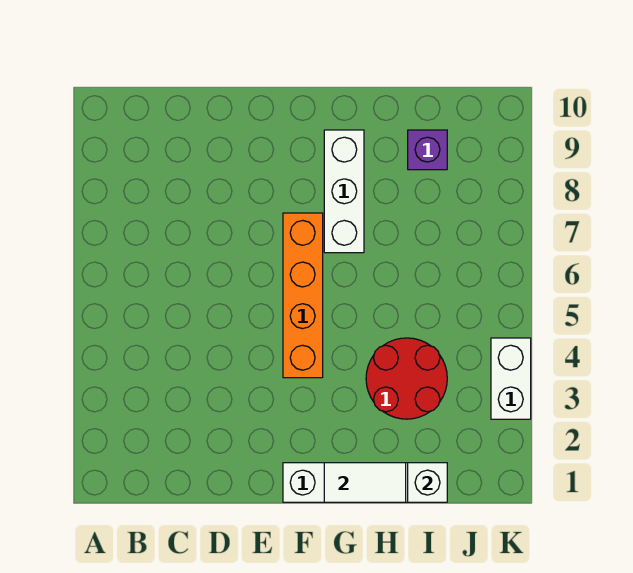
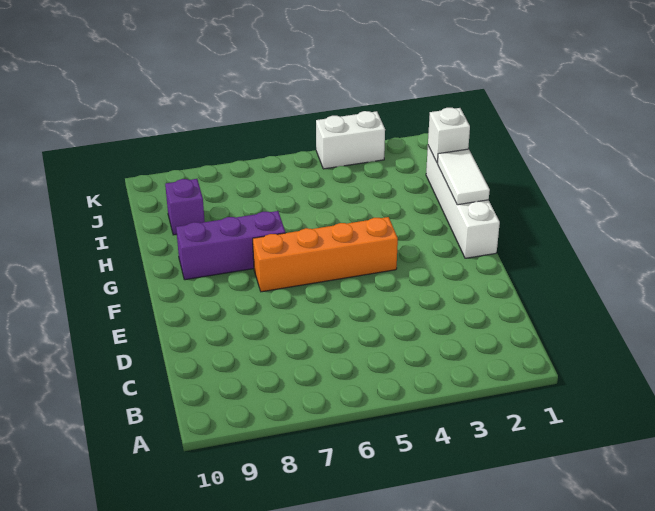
white brick G7:G9 level 1 -> purple brick G7:G9 level 1
red round brick H3:I4 level 1 -> none

